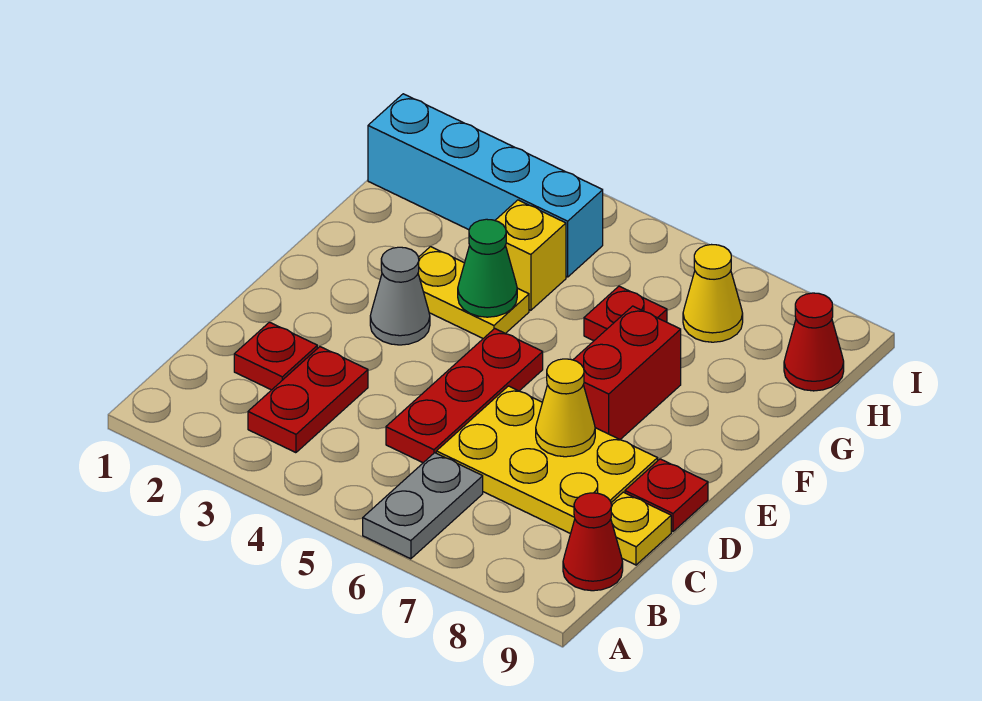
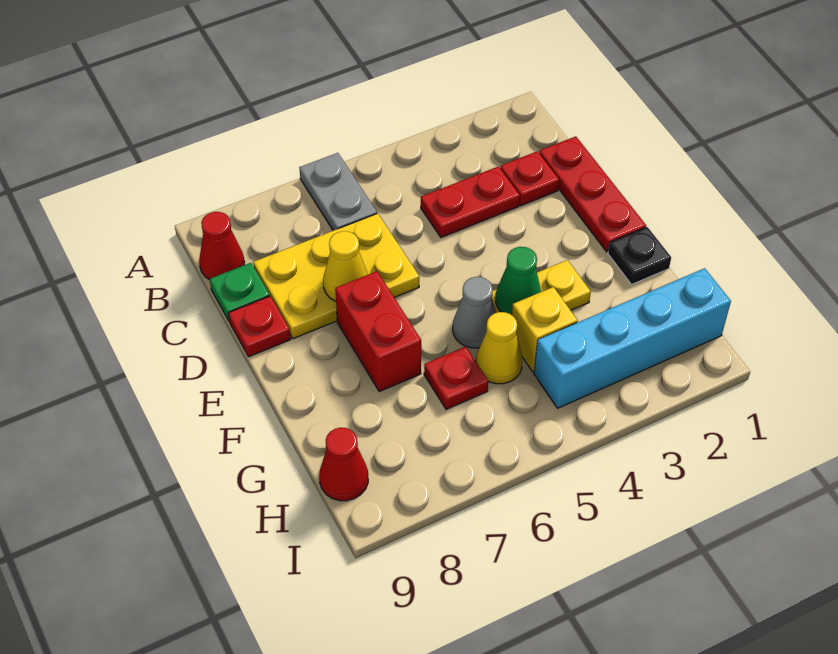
red plate B3:C3 level 1 -> red plate C3:C4 level 1
red plate C5:E5 level 1 -> red plate C1:E1 level 1
yellow plate C9 level 1 -> green plate C9 level 1
grey cone E3 level 1 -> grey cone F5 level 1
none -> black plate F1 level 1
yellow cone H7 level 1 -> yellow cone G5 level 1

